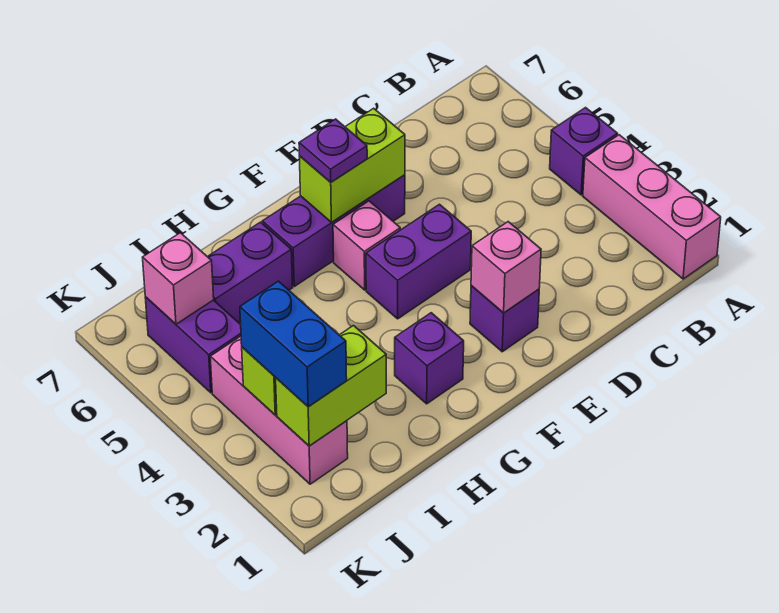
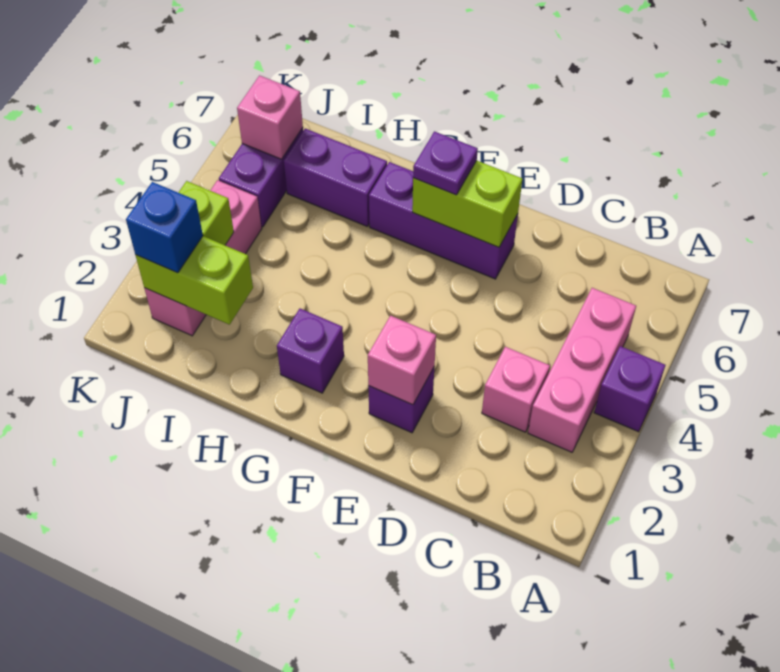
pink brick A1:A3 level 1 -> pink brick B3:B5 level 1
purple brick E4:F4 level 1 -> none
pink brick F5 level 1 -> pink brick C3 level 1
blue brick J2:J3 level 3 -> blue brick J2 level 3

